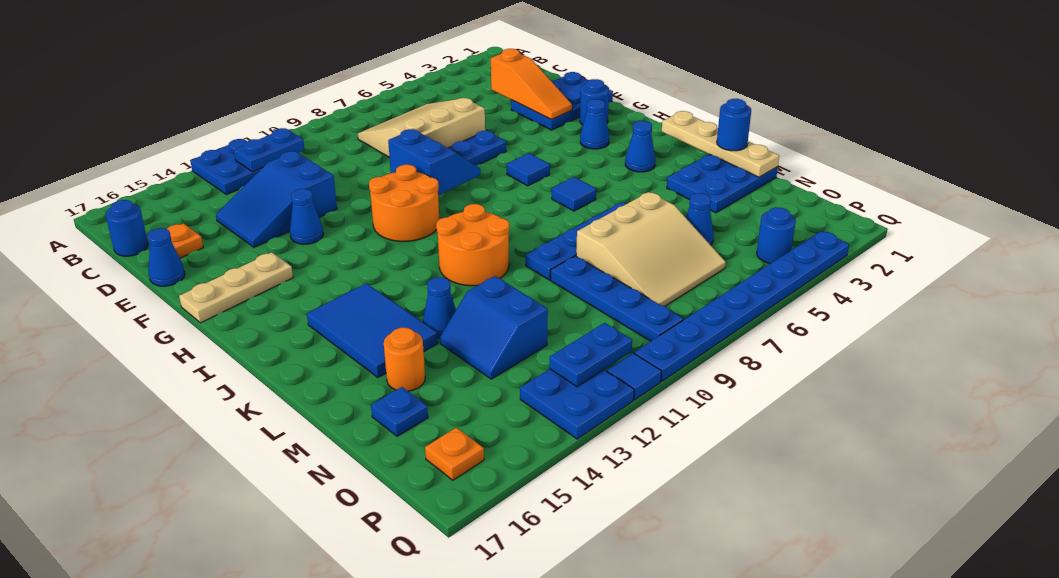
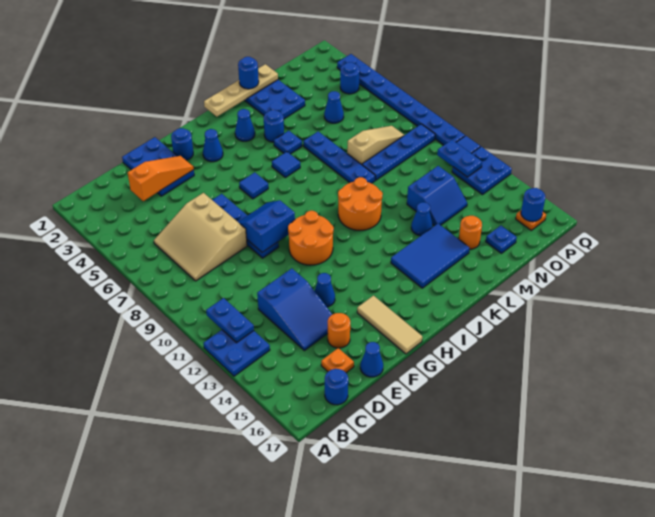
none -> orange round brick E15 level 1
tan plate G15:G17 level 1 -> tan tile G15:G17 level 1
none -> blue round brick K4 level 1
none -> blue plate K5 level 1
tan slope M6:O8 level 1 top M -> tan slope M8:O8 level 1 top M
none -> blue round brick P16 level 2

